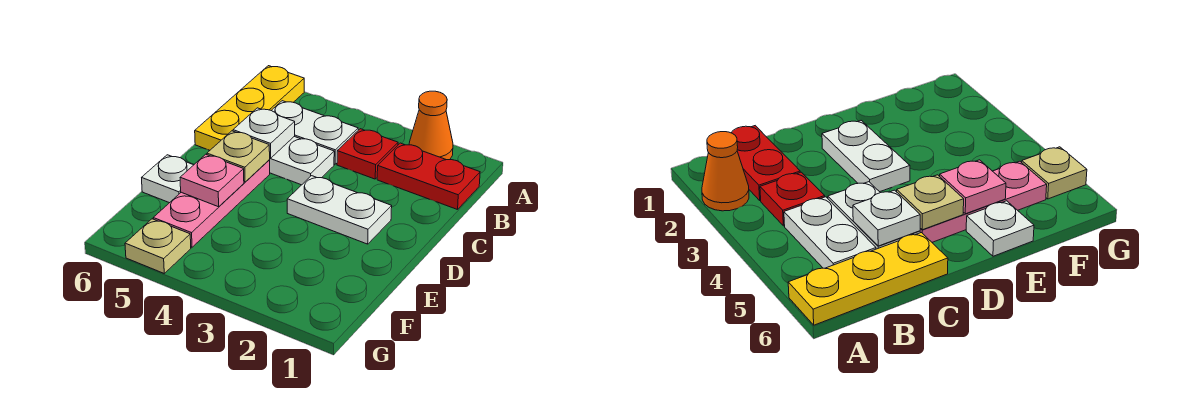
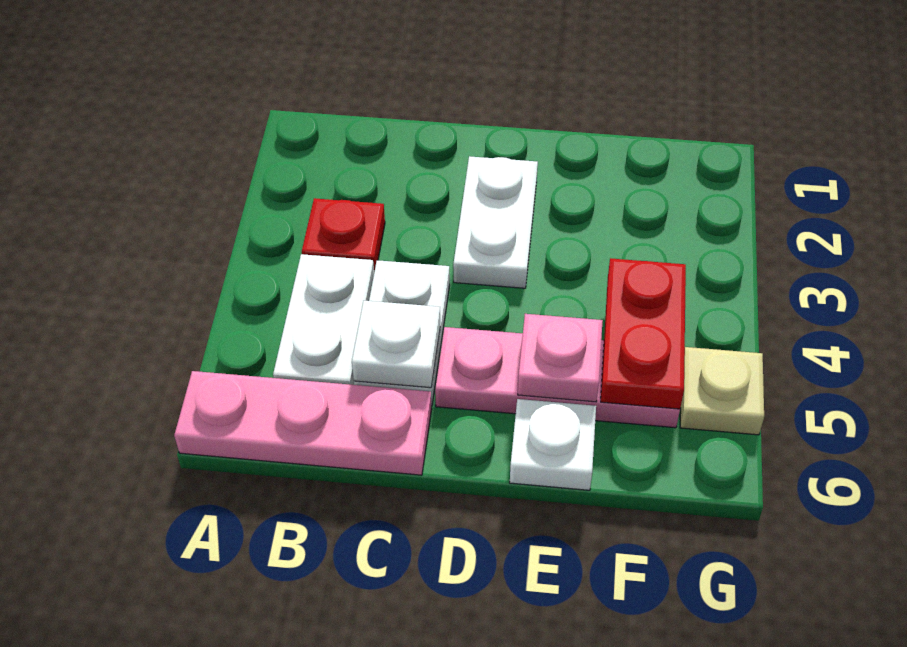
orange cone A2 level 1 -> none
yellow plate A6:C6 level 1 -> pink plate A6:C6 level 1
red plate B1:B2 level 1 -> red plate F4:F5 level 2
tan plate D5 level 2 -> none

